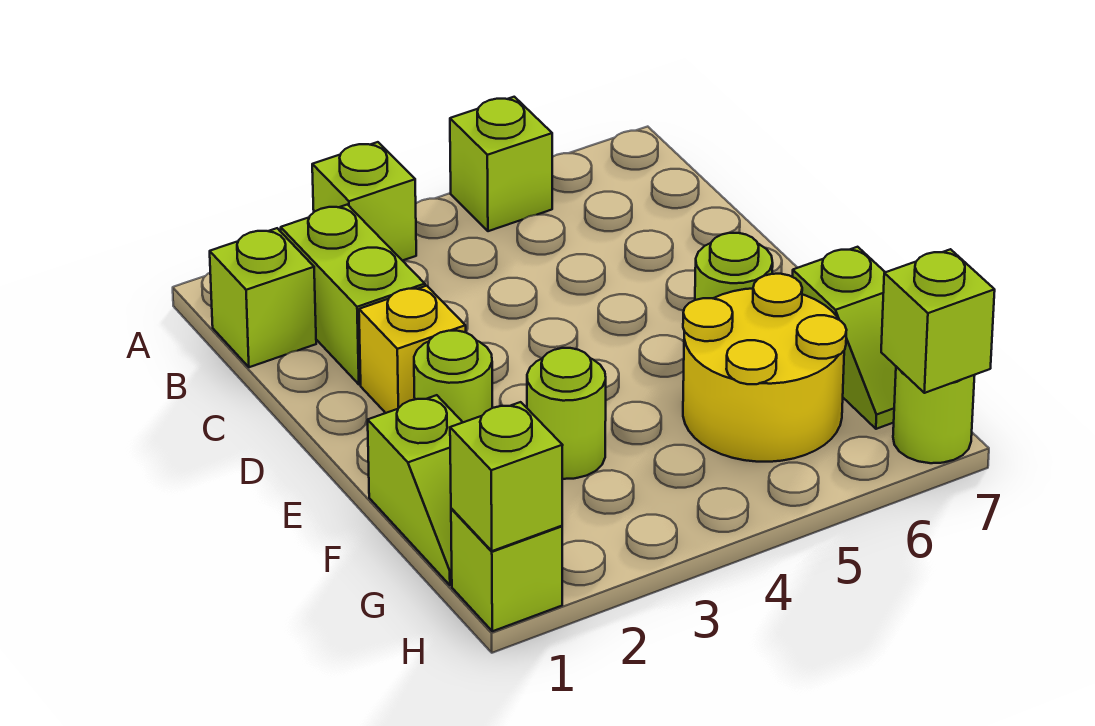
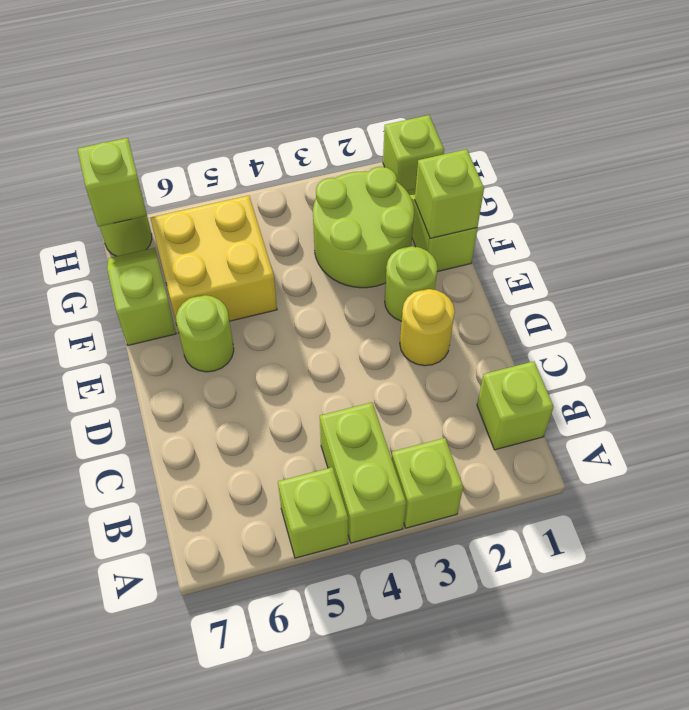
lime brick B2:C2 level 1 -> lime brick A4:B4 level 1
yellow brick D2 level 1 -> yellow round brick D2 level 1
lime round brick F3 level 1 -> lime round brick F2:G3 level 1
yellow round brick F5:G6 level 1 -> yellow brick F5:G6 level 1
lime brick H1 level 2 -> lime brick F1 level 2

